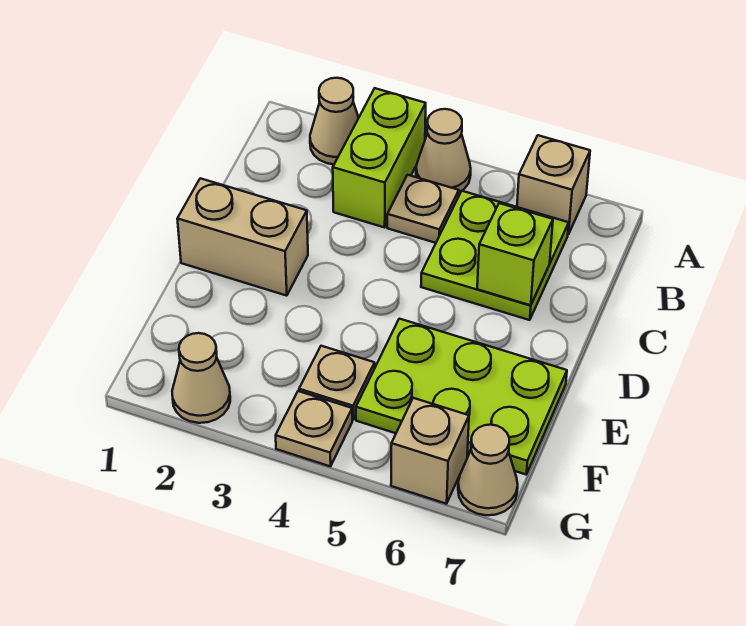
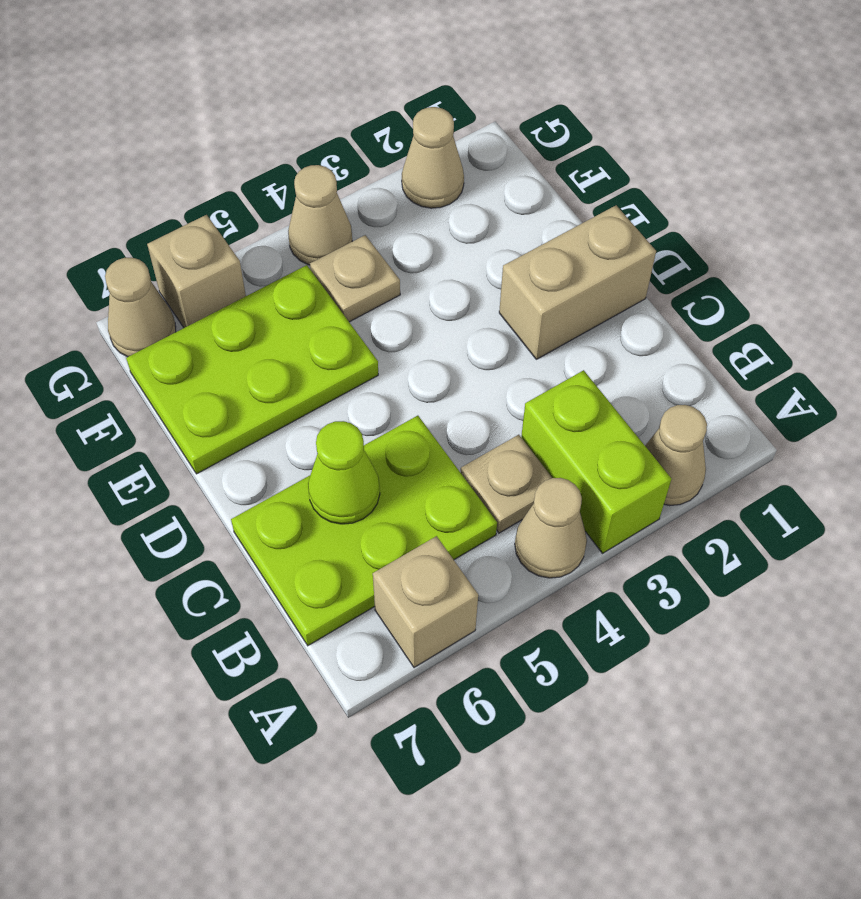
lime plate B5:C6 level 1 -> lime plate B5:C7 level 1
lime brick C6 level 2 -> lime cone C6 level 2
tan plate G4 level 1 -> tan cone G4 level 1

